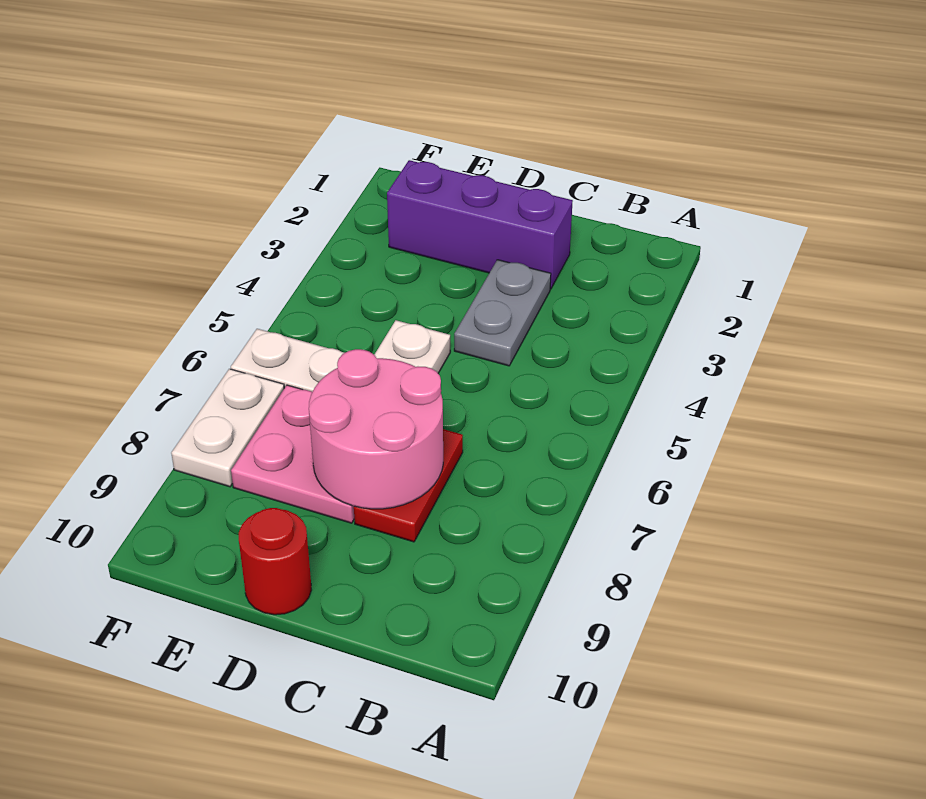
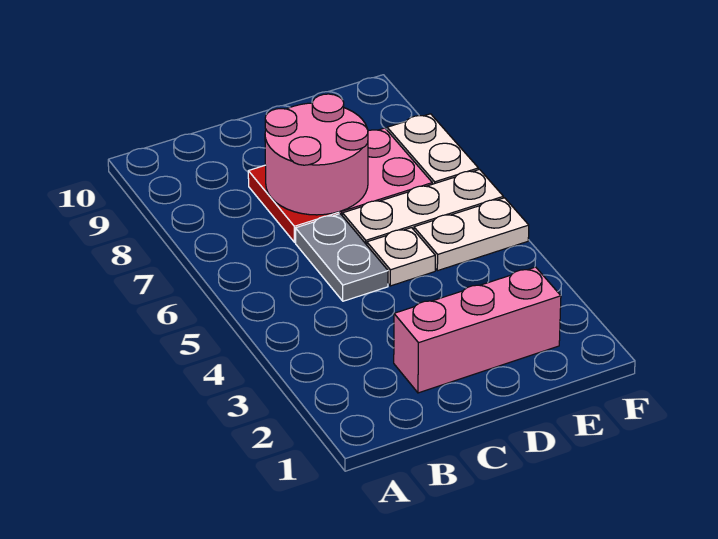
purple brick C2:E2 level 1 -> pink brick C2:E2 level 1
grey plate C3:C4 level 1 -> grey plate C5:C6 level 1
red round brick D10 level 1 -> none
none -> white plate E5:F5 level 1

